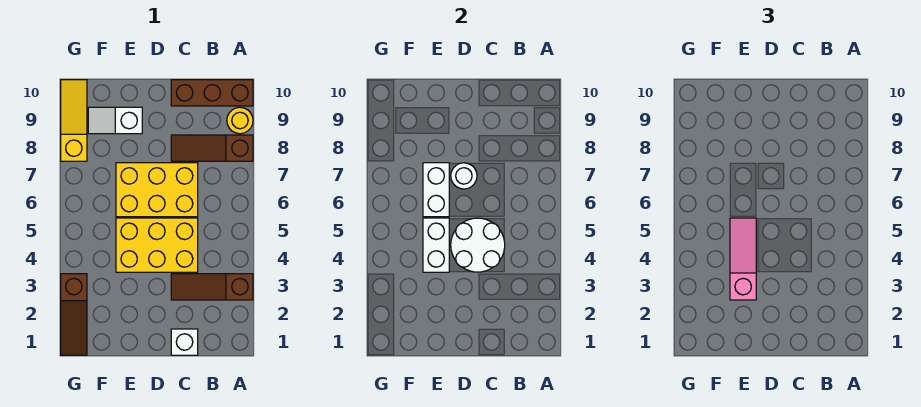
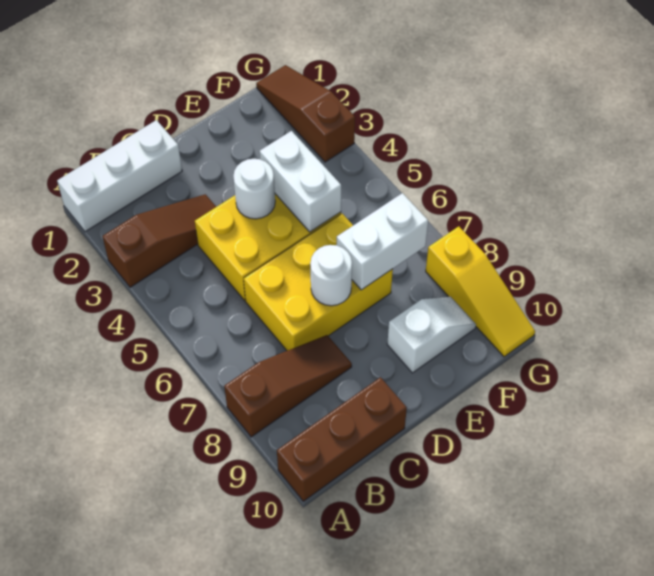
yellow round brick A9 level 1 -> none
white brick C1 level 1 -> white brick A1:C1 level 1
white round brick C4:D5 level 2 -> white round brick D4 level 2
pink slope E3:E5 level 3 top 3 -> none
white brick E6:E7 level 2 -> white brick E7:F7 level 2

